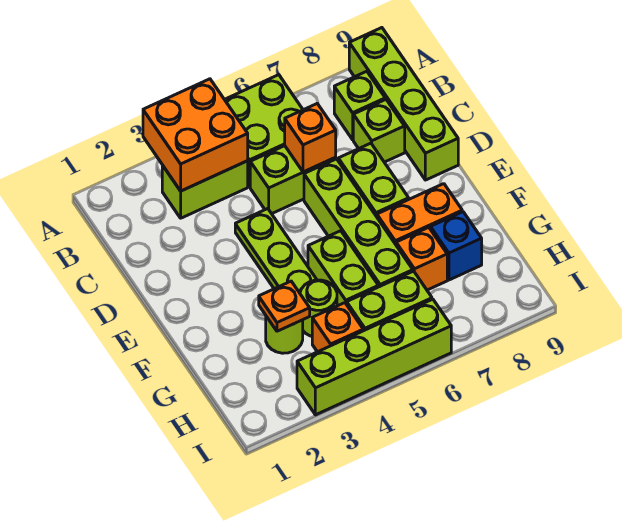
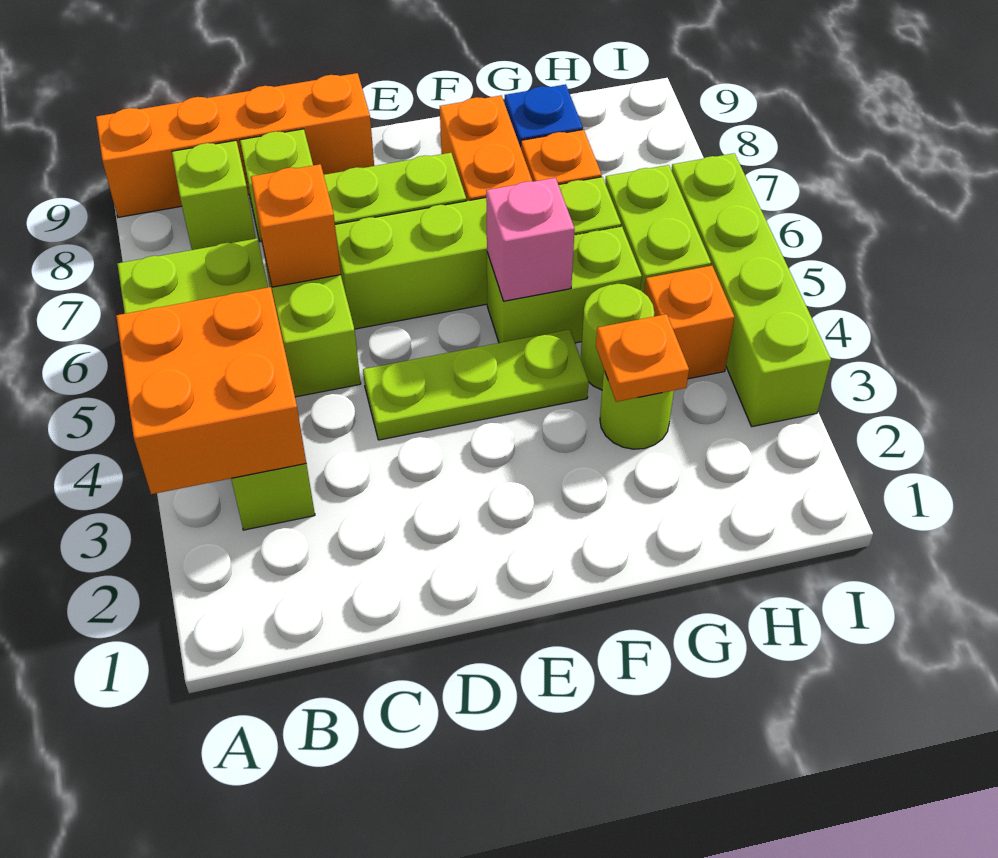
lime brick A9:D9 level 1 -> orange brick A9:D9 level 1
none -> pink brick F5 level 2

